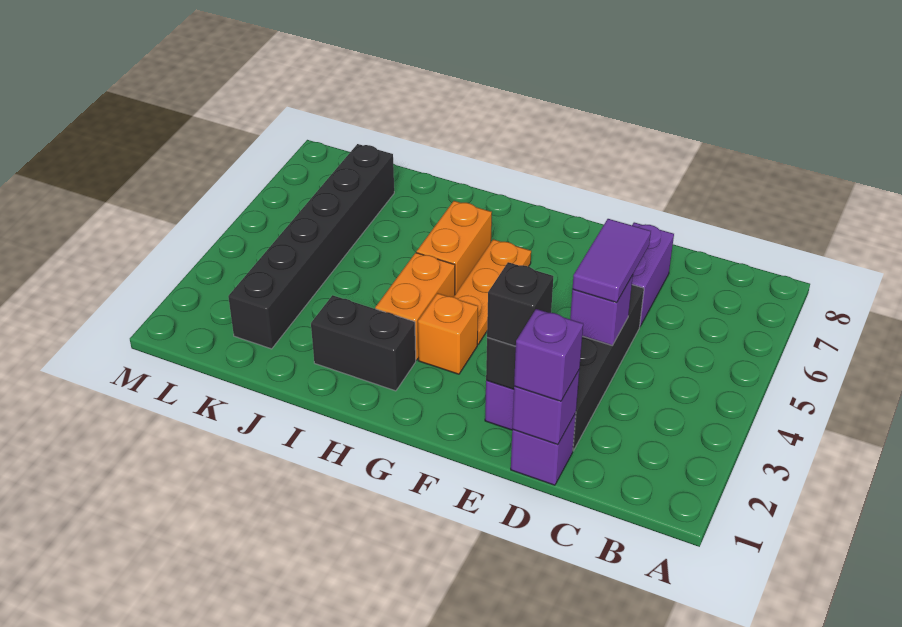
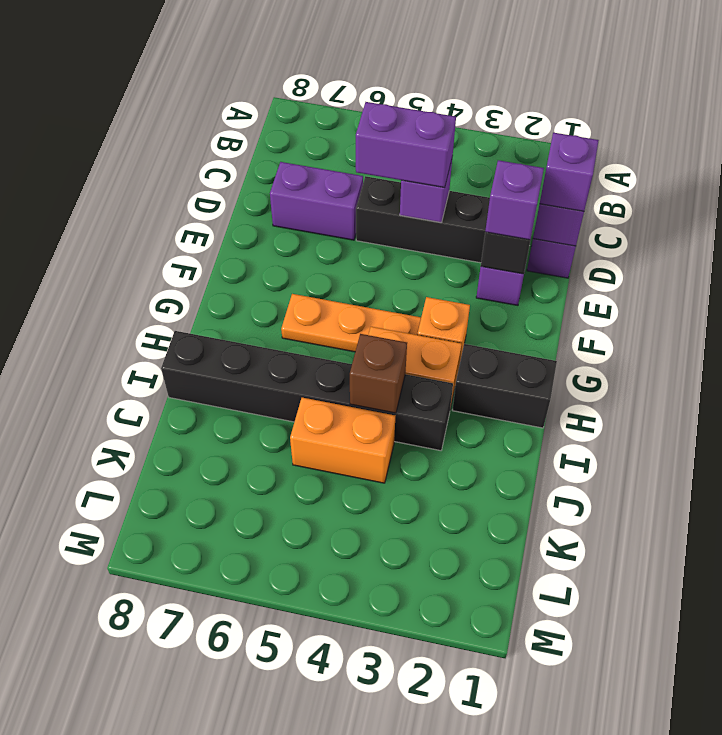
purple tile D4:D5 level 3 -> purple brick D4:D5 level 3
black brick E2 level 3 -> purple brick E2 level 3
black brick H2:I2 level 1 -> black brick H1:H2 level 1
orange brick H5:H6 level 1 -> orange brick J4:J5 level 1
none -> brown brick I4 level 2
black brick K2:K7 level 1 -> black brick I3:I8 level 1

